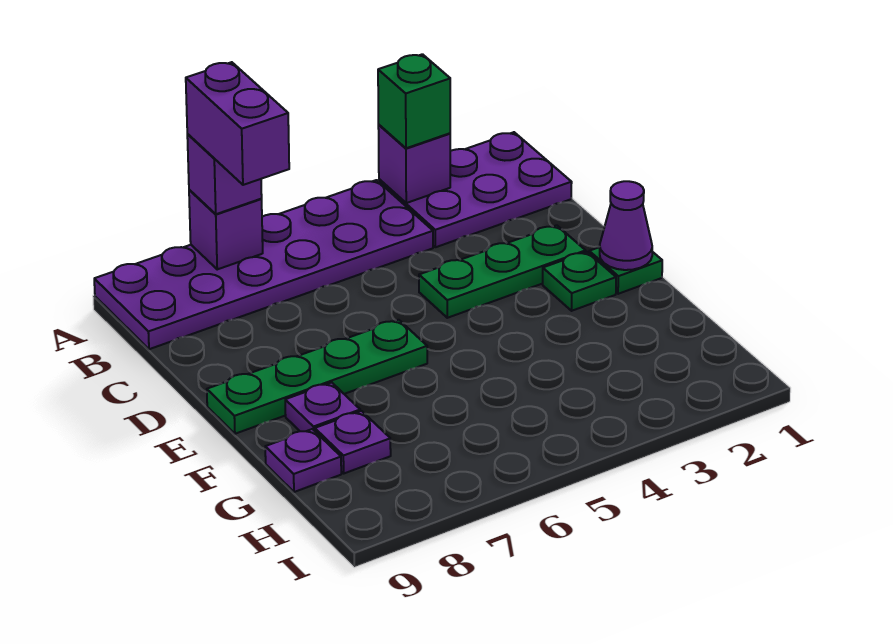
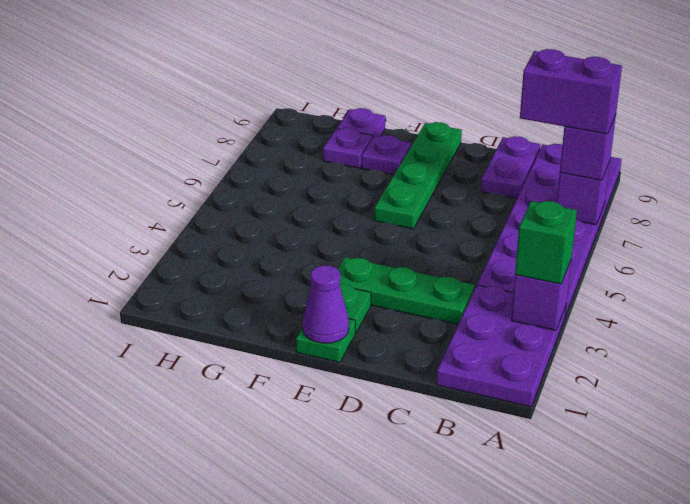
none -> purple plate C8:C9 level 1
green plate D2:D4 level 1 -> green plate C3:E3 level 1

